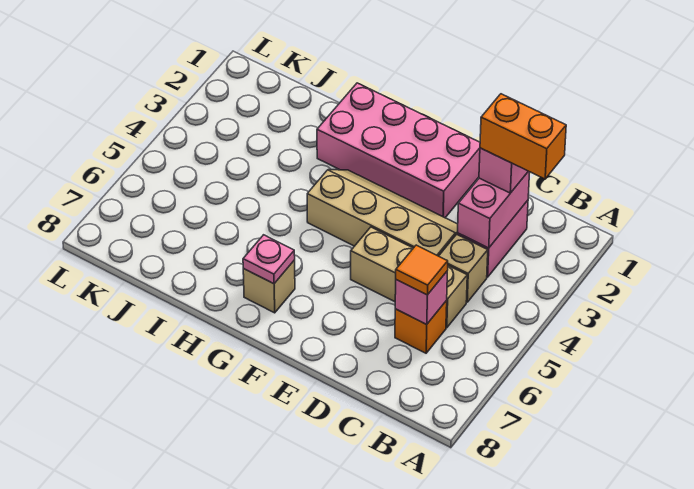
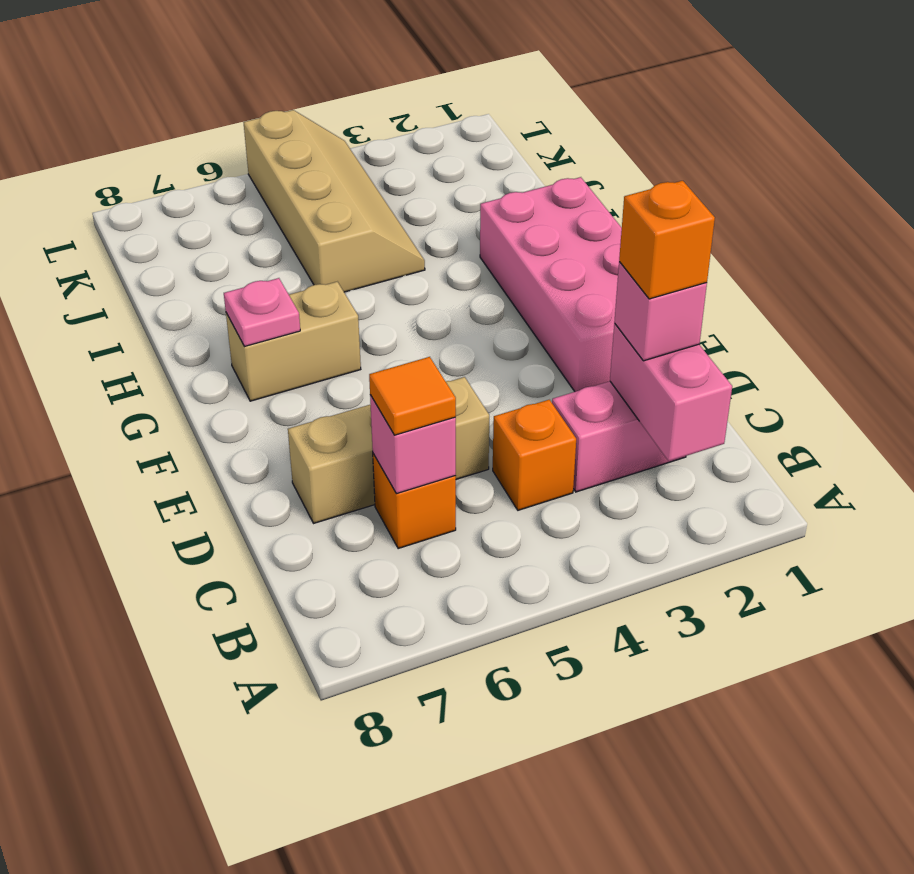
orange brick B2:C2 level 4 -> orange brick C2 level 4
pink brick C2:C3 level 2 -> pink brick B2:C2 level 2
tan brick C4 level 1 -> orange brick C4 level 1
tan brick C5:E5 level 1 -> tan brick D5:D7 level 1
tan slope D3:G4 level 1 top 4 -> tan slope I4:L5 level 1 top 5
tan brick G7 level 1 -> tan brick G6:G7 level 1

